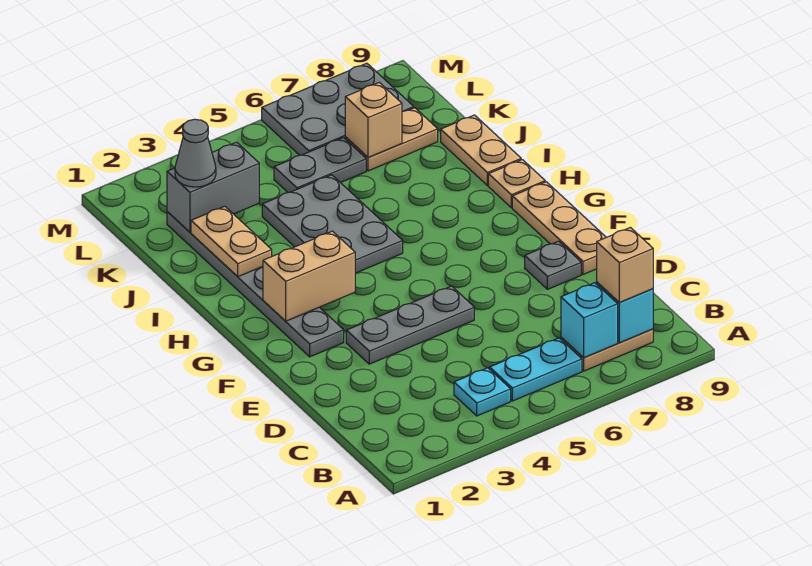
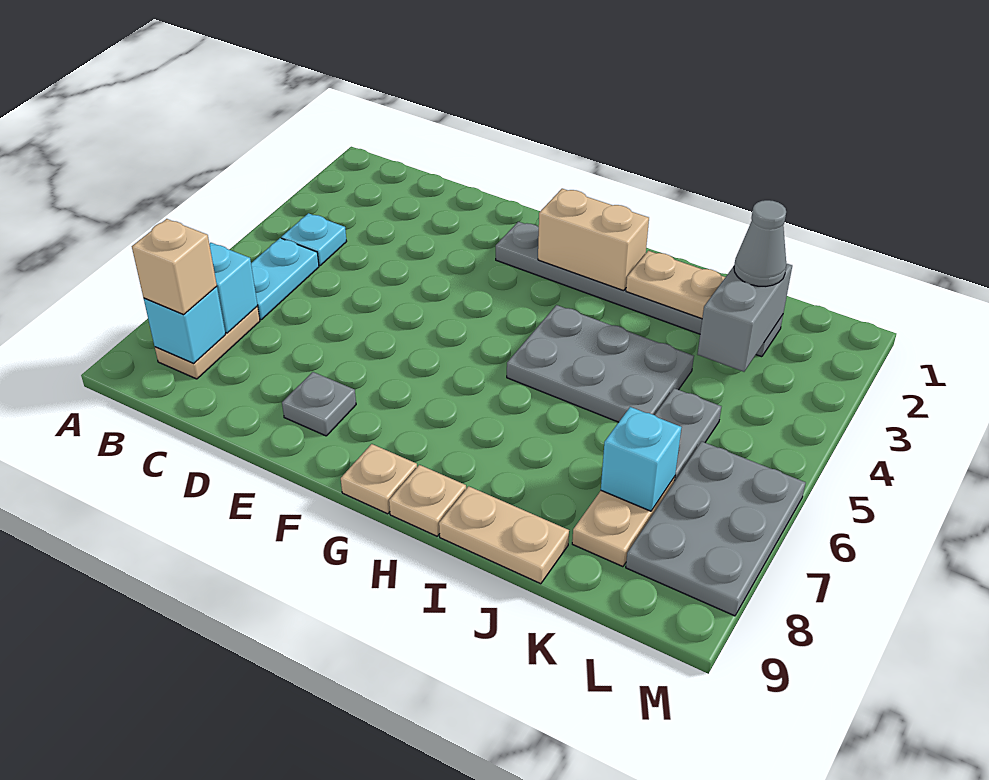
grey plate E3:E5 level 1 -> none
tan plate E9:G9 level 1 -> tan plate G9 level 1
tan brick G2:G3 level 2 -> tan brick G2:H2 level 2
tan brick K7 level 2 -> cyan brick K7 level 2

